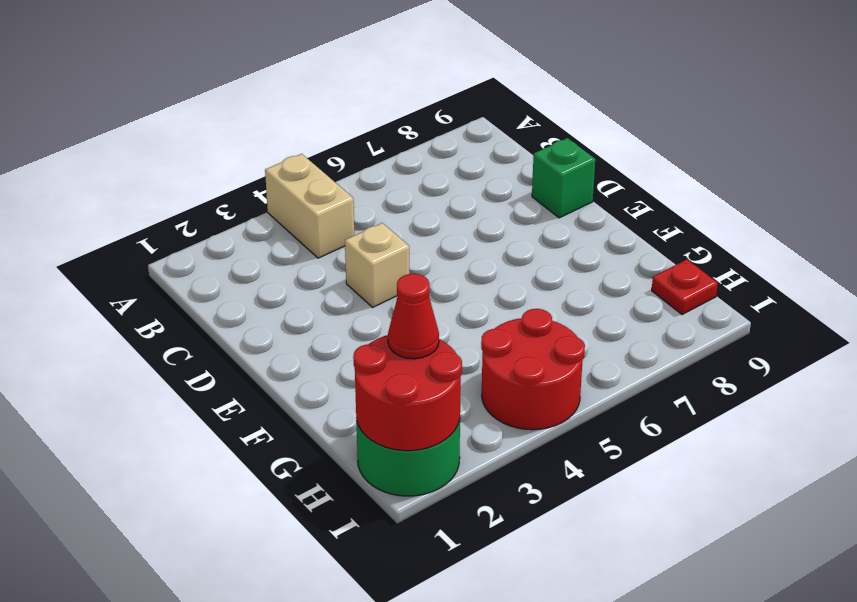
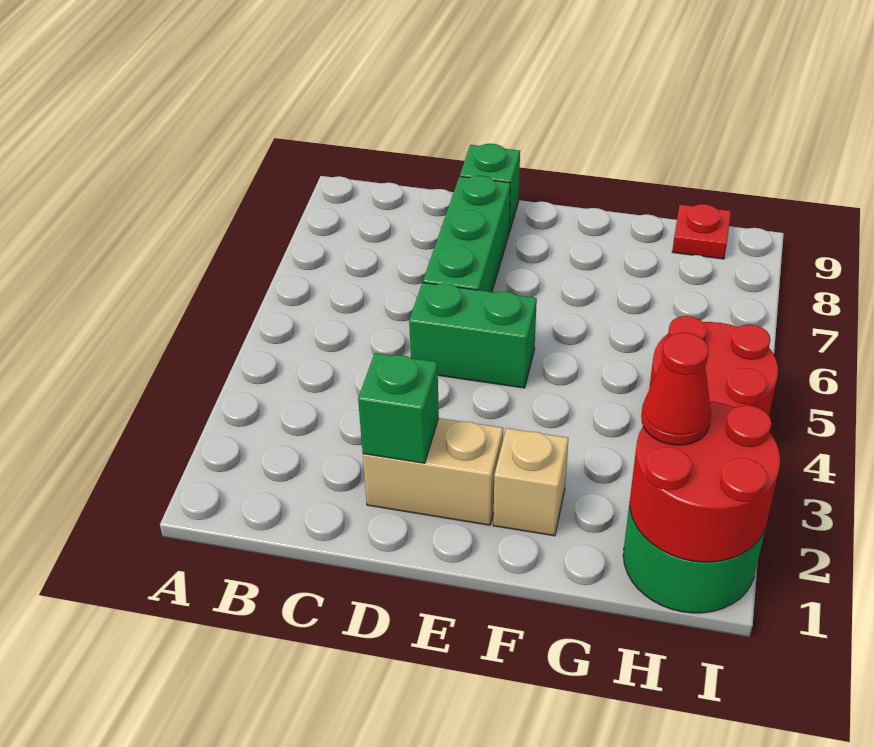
tan brick A4:B4 level 1 -> tan brick D2:E2 level 1
none -> green brick D2 level 2
tan brick D4 level 1 -> tan brick F2 level 1
none -> green brick D5:E5 level 1
none -> green brick D6:D8 level 1

